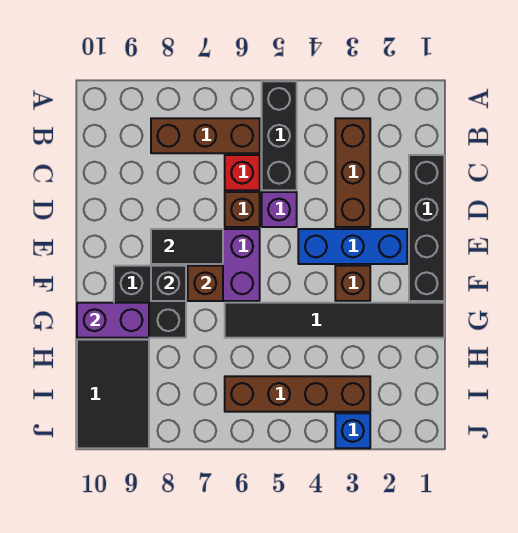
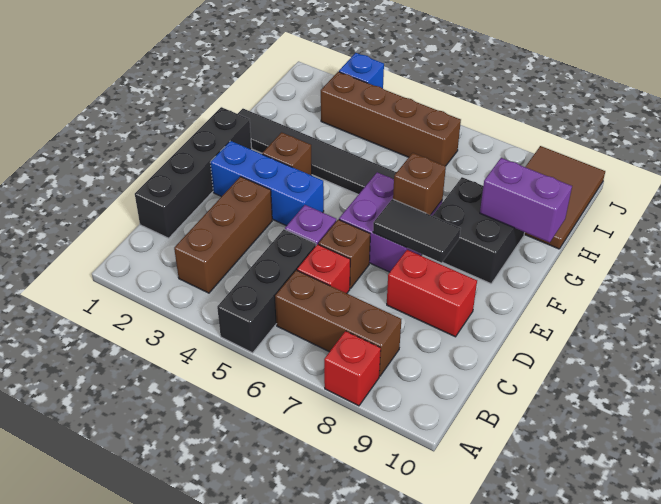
none -> red brick A8 level 1
none -> red brick D8:D9 level 1
black brick F8 level 2 -> none
black tile H9:J10 level 1 -> brown tile H9:J10 level 1

